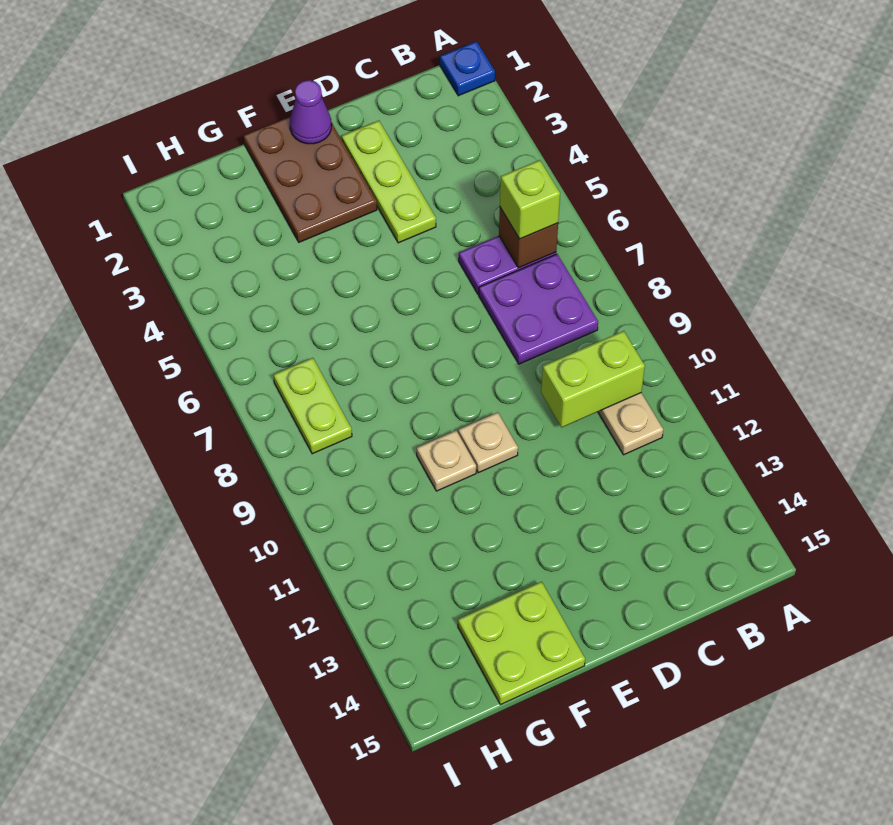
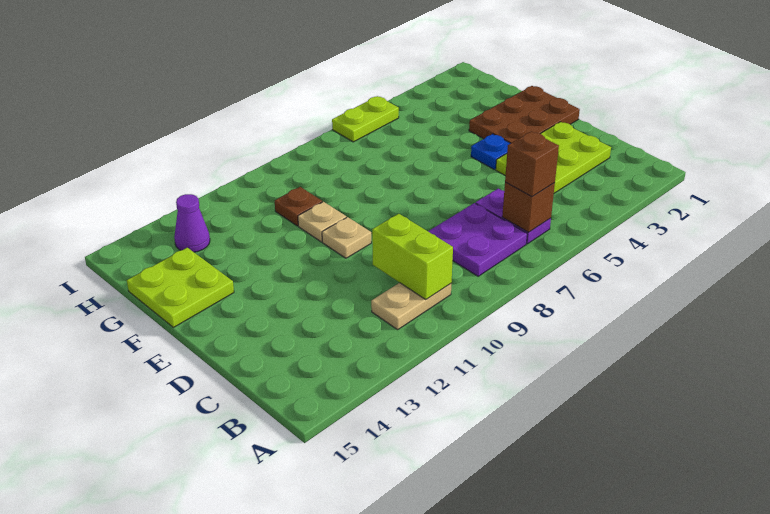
blue plate A1 level 1 -> blue plate E4 level 1
lime brick B6 level 3 -> brown brick B6 level 3
lime plate D2:D4 level 1 -> lime plate C2:D4 level 1
purple cone E1 level 2 -> purple cone H13 level 1
none -> brown plate G10 level 1
lime plate H7:H8 level 1 -> lime plate I5:I6 level 1

